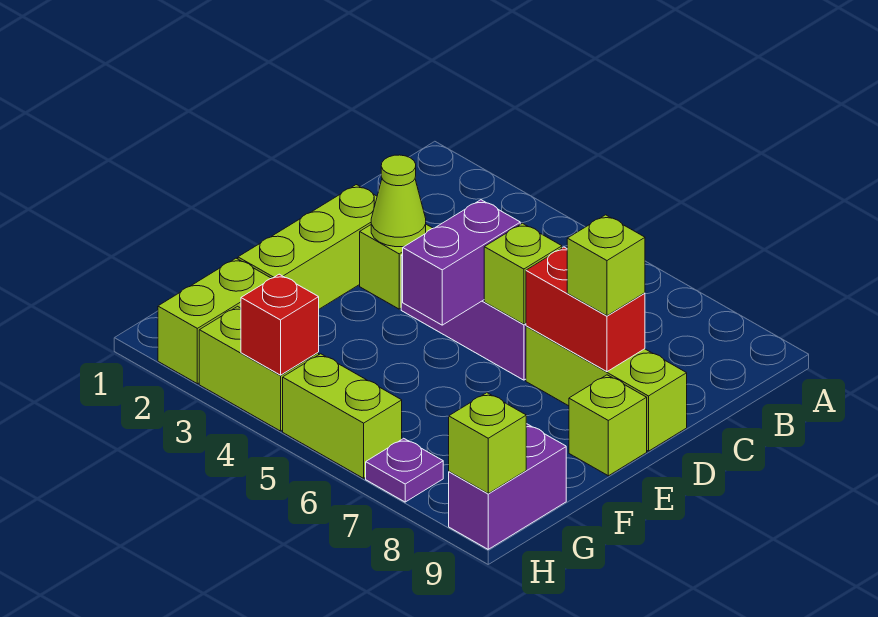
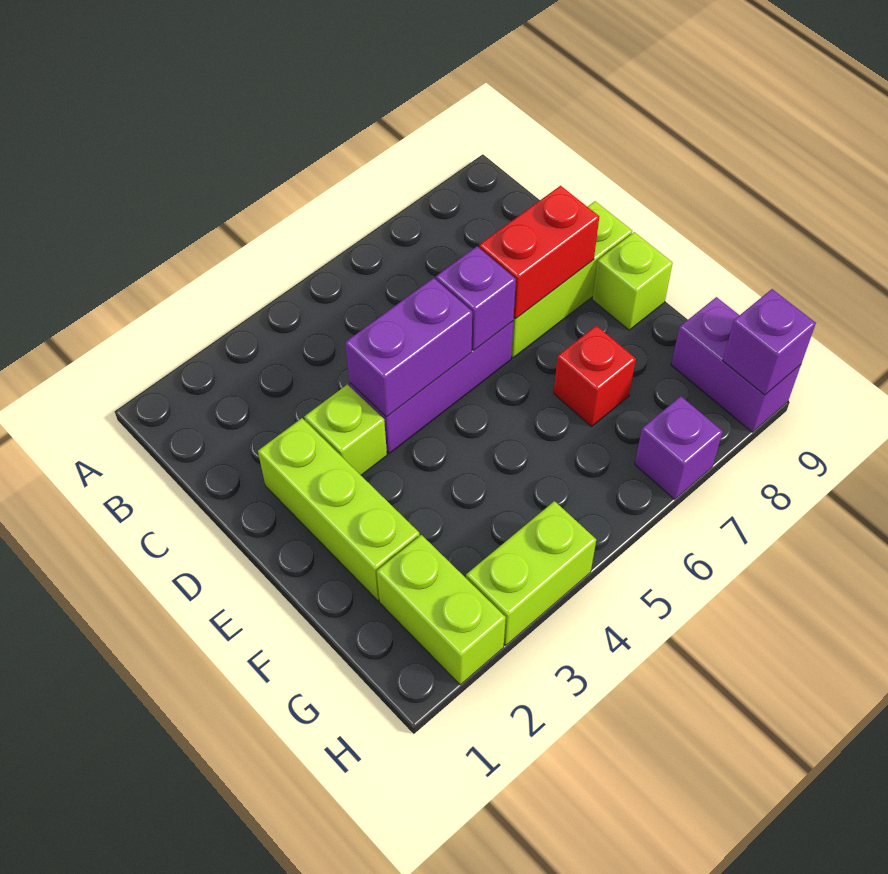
lime cone D3 level 2 -> none
purple brick D5:E5 level 2 -> purple brick D4:D5 level 2
lime brick D6 level 2 -> purple brick D6 level 2
lime brick D8 level 3 -> none
red brick H4 level 2 -> red brick F7 level 1
lime brick H5:H6 level 1 -> none
purple plate H7 level 1 -> purple brick H7 level 1
lime brick H9 level 2 -> purple brick H9 level 2

